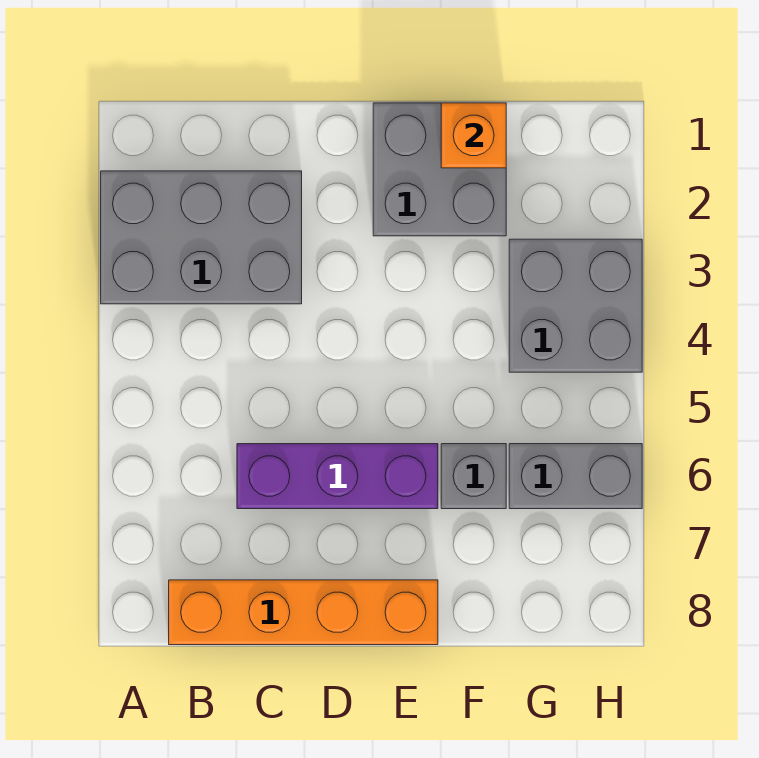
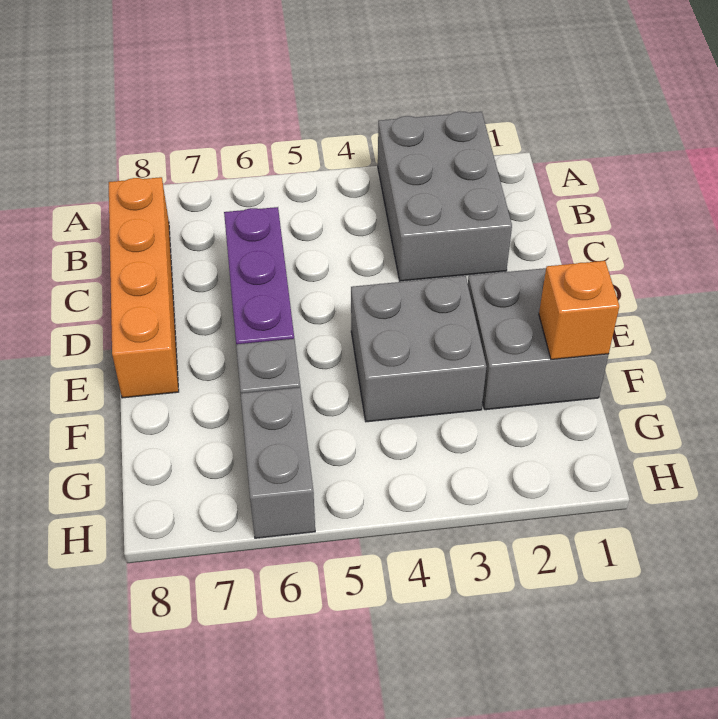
grey brick G3:H4 level 1 -> grey brick E3:F4 level 1

